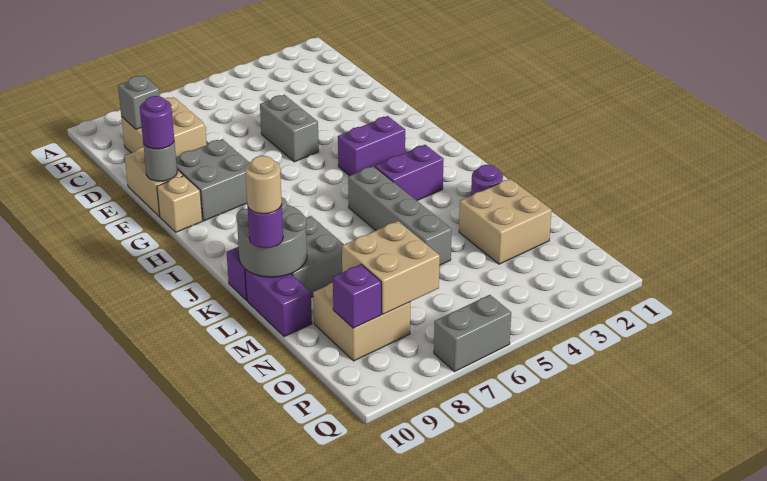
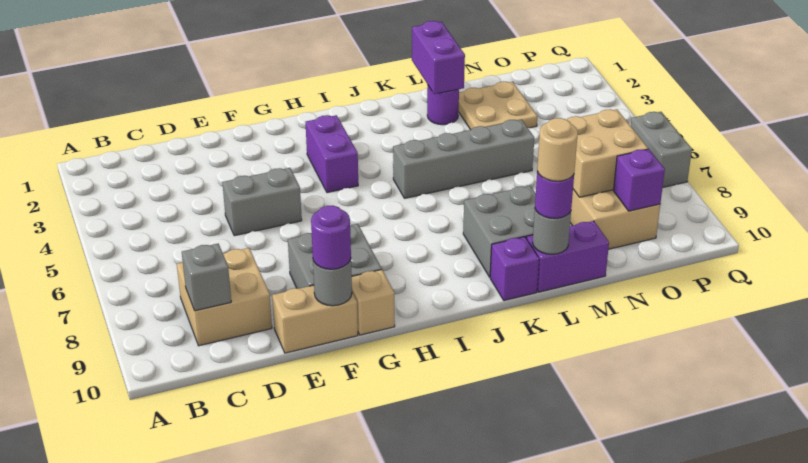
purple brick J3:J4 level 1 -> purple brick L1:L2 level 2
grey round brick K9:L10 level 2 -> grey round brick L10 level 2
tan brick M2:N3 level 1 -> tan plate M2:N3 level 1

